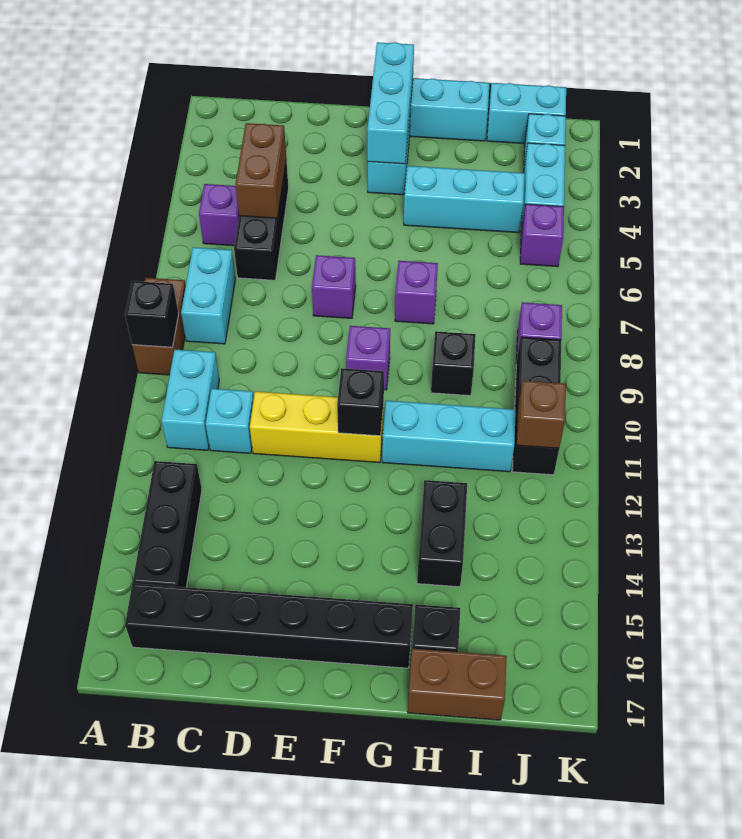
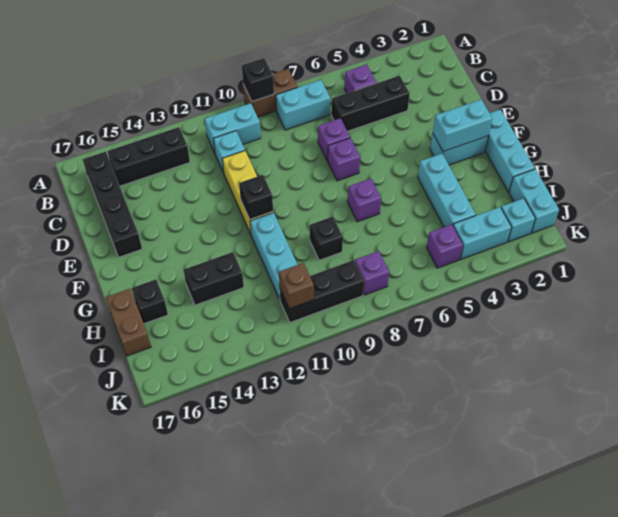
black brick B16:G16 level 1 -> black brick B16:E16 level 1
brown brick C4:C5 level 2 -> none
cyan brick F1:F3 level 2 -> cyan brick F2:F3 level 2
purple brick F9 level 1 -> purple brick D7 level 1

